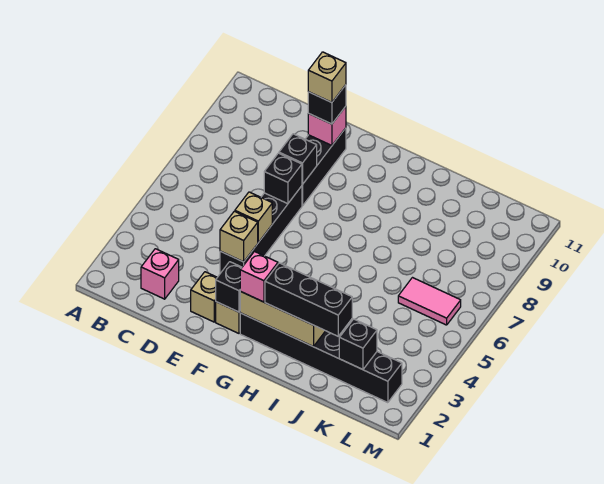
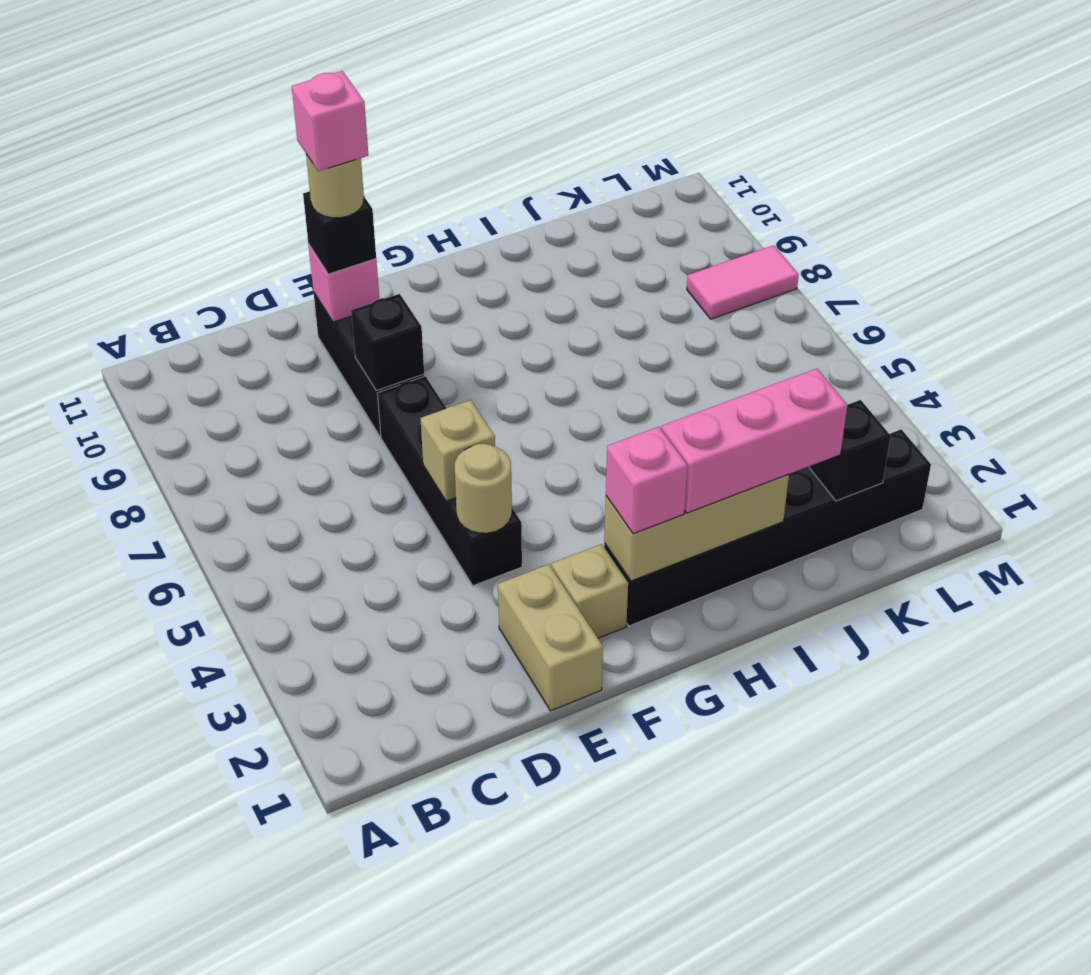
pink brick C2 level 1 -> pink brick E10 level 5
tan brick E2 level 1 -> tan brick E1:E2 level 1
tan brick E4 level 2 -> tan round brick E4 level 2
black brick E7 level 2 -> none
tan brick E10 level 4 -> tan round brick E10 level 4
black brick F2 level 2 -> none
black brick H2:J2 level 3 -> pink brick H2:J2 level 3
pink tile K6:L6 level 1 -> pink tile L8:M8 level 1

